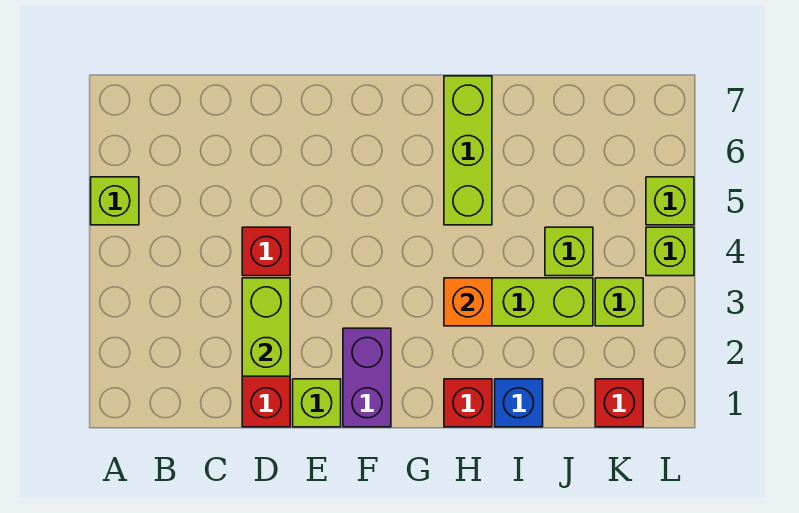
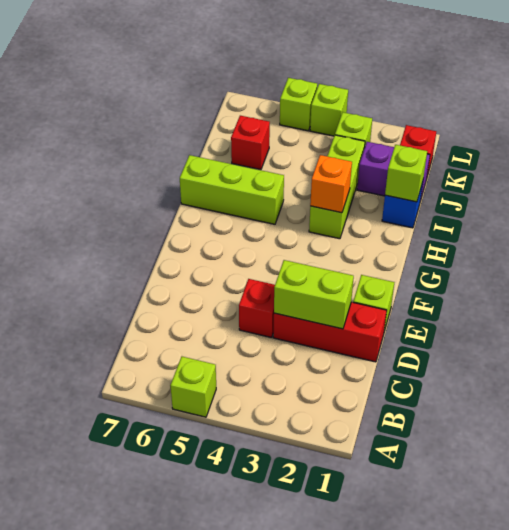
purple brick F1:F2 level 1 -> purple brick J1:J2 level 1
red brick H1 level 1 -> red brick J6 level 1
lime brick J4 level 1 -> lime brick I1 level 2

